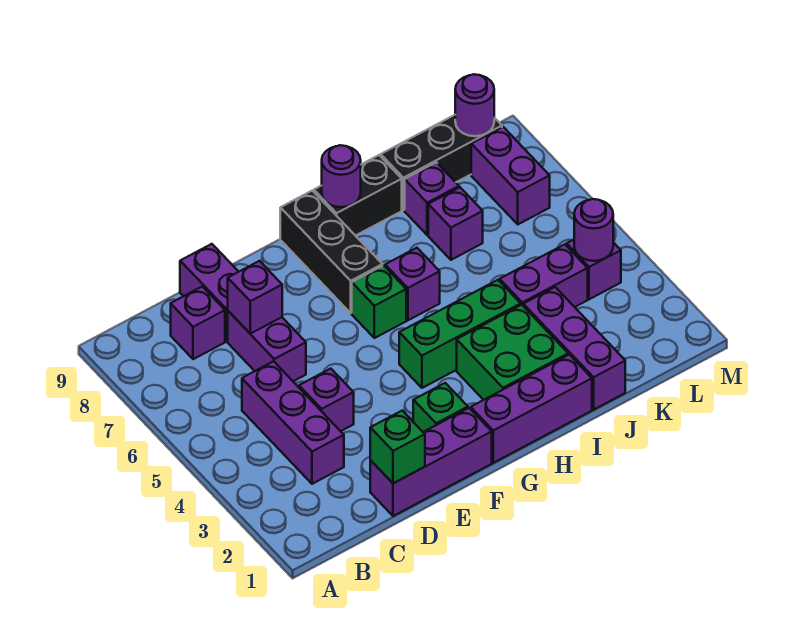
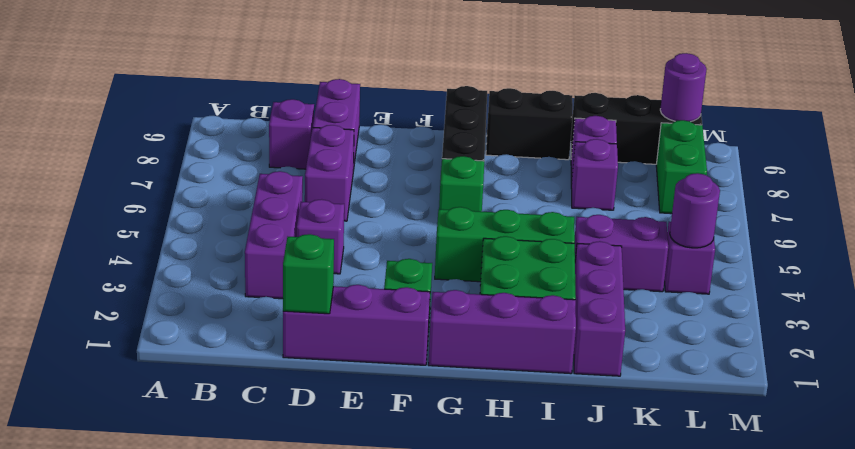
purple brick D7 level 2 -> none
purple brick H6 level 1 -> none
purple round brick H9 level 2 -> none
purple brick L7:L8 level 1 -> green brick L7:L8 level 1

